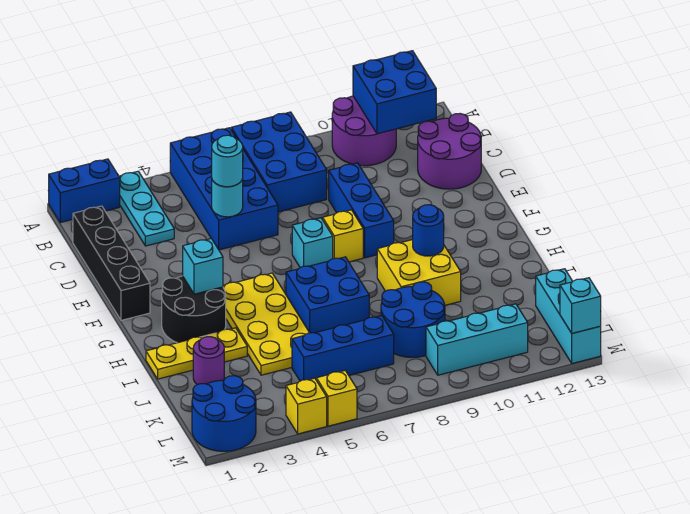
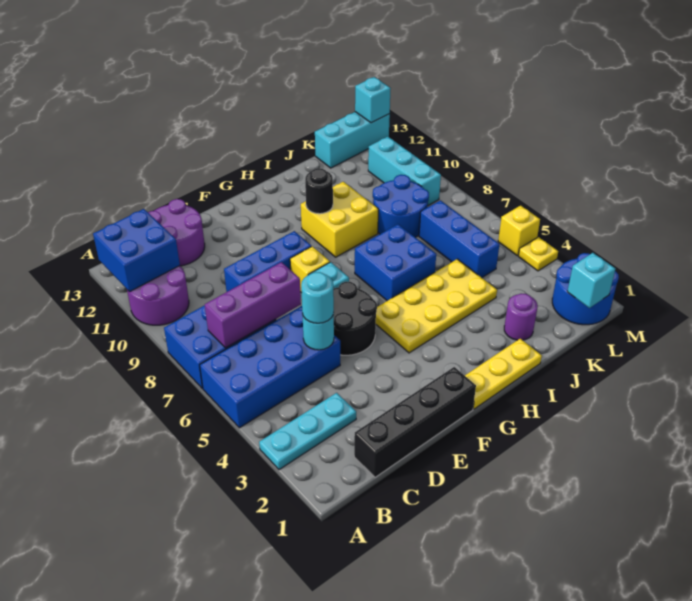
blue brick A1:A2 level 1 -> none
none -> purple brick B7:D7 level 2
black round brick G2:H3 level 1 -> black round brick E5:F6 level 1
cyan brick G3 level 2 -> cyan brick L1 level 2
blue round brick H10 level 2 -> black round brick H10 level 2
yellow plate I1:I3 level 1 -> yellow plate G1:I1 level 1
yellow brick M4 level 1 -> yellow plate M4 level 1

